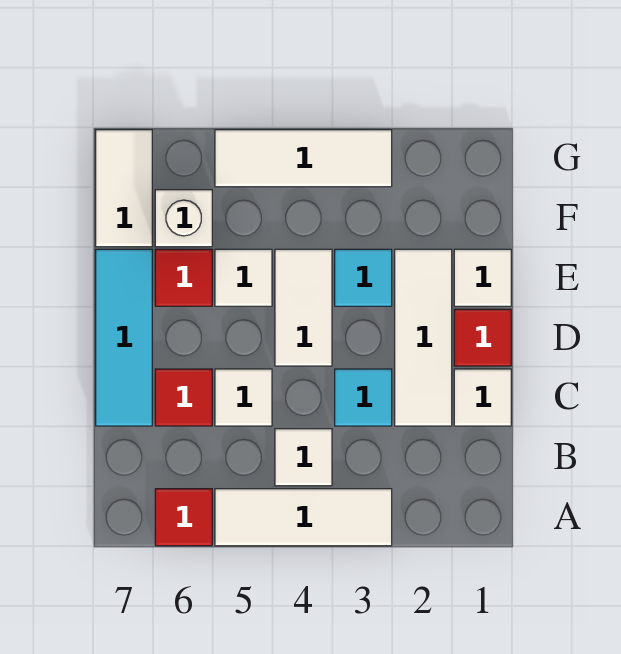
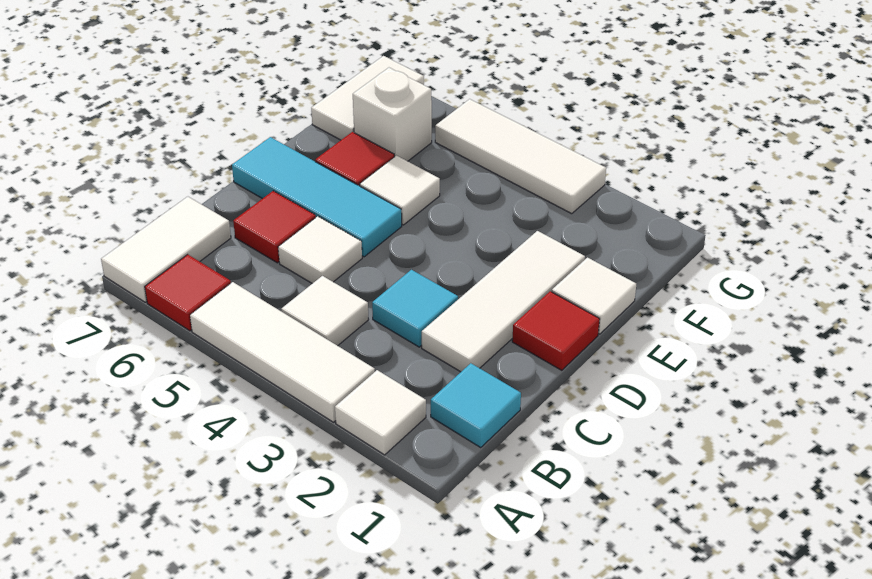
white tile C1 level 1 -> white tile A2 level 1
cyan tile C7:E7 level 1 -> cyan tile D5:D7 level 1
white tile D4:E4 level 1 -> white tile A7:B7 level 1
cyan tile E3 level 1 -> cyan tile B1 level 1

